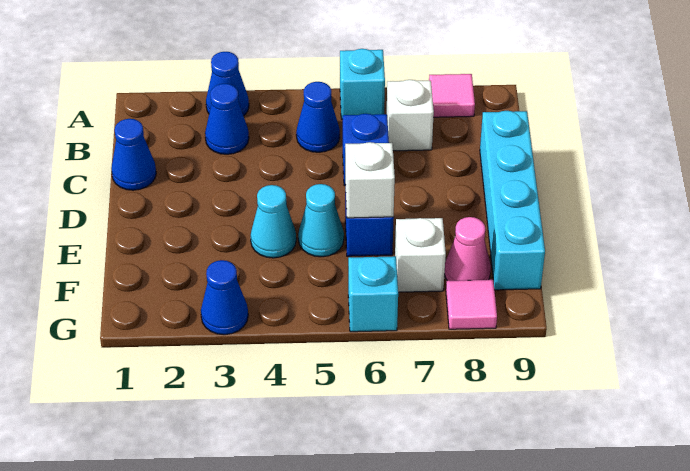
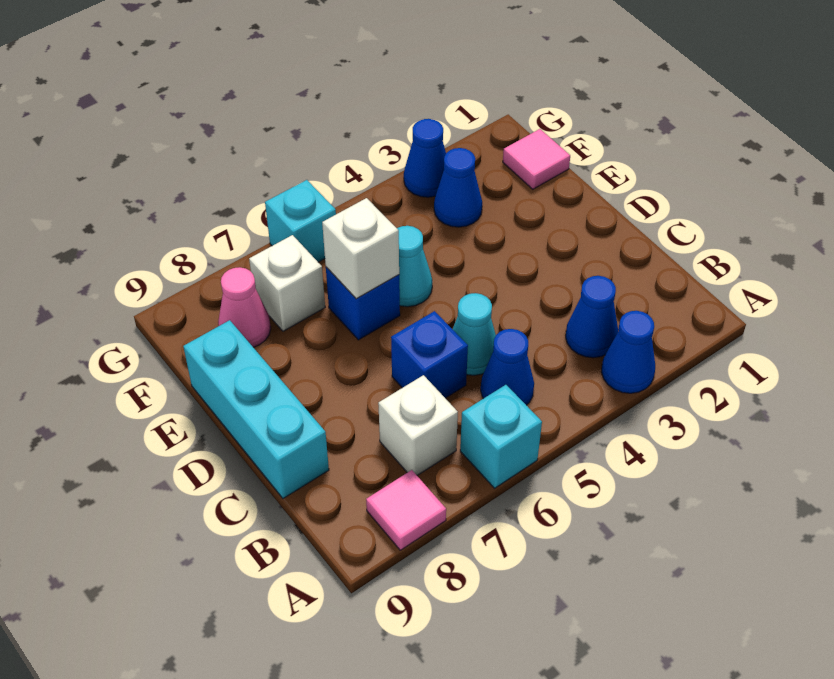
blue cone C1 level 1 -> blue cone F3 level 1
cyan brick C9:F9 level 1 -> cyan brick C9:E9 level 1
cyan cone E4 level 1 -> cyan cone C5 level 1
pink tile G8 level 1 -> pink tile F1 level 1

